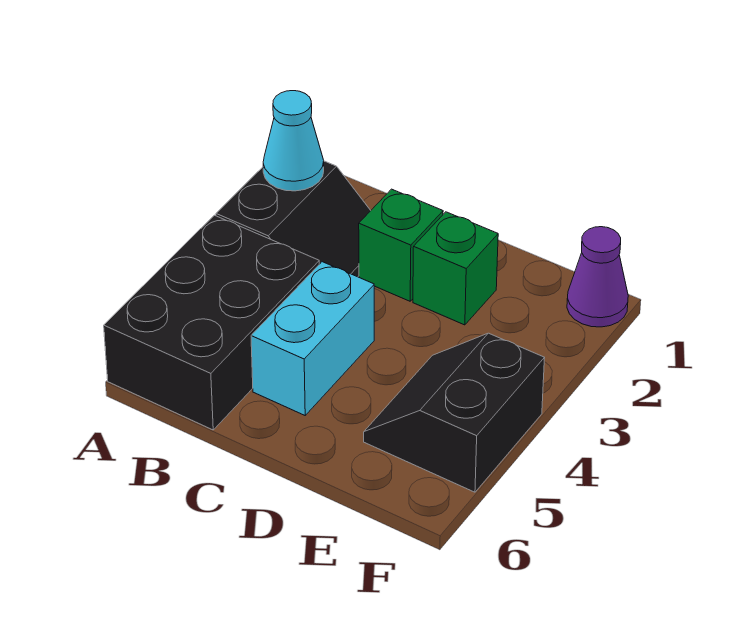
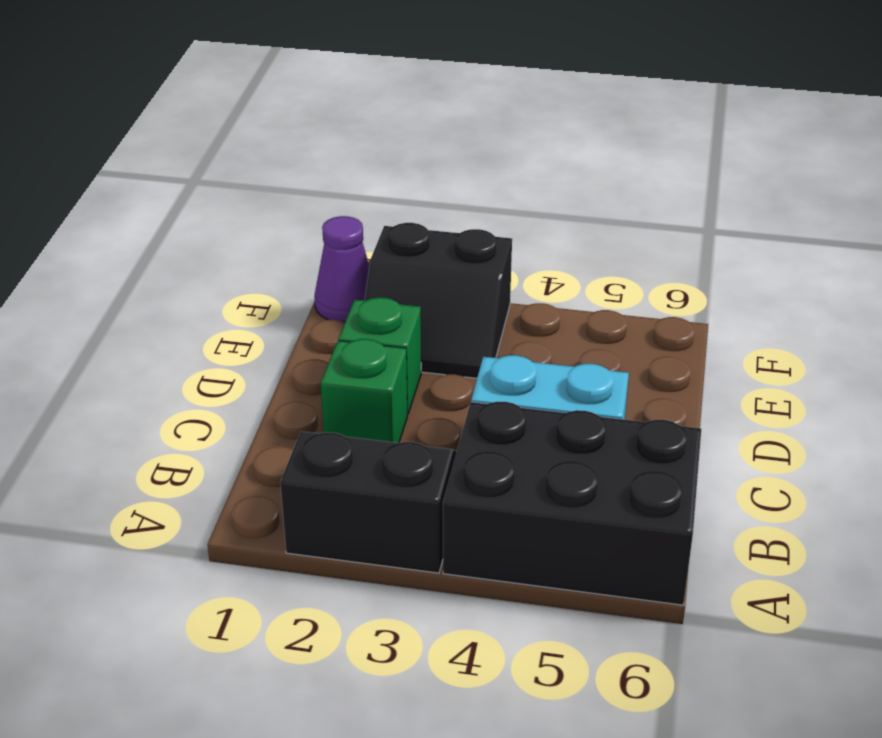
cyan cone A2 level 2 -> none
black slope E4:F5 level 1 top F -> black slope E2:F3 level 1 top F

